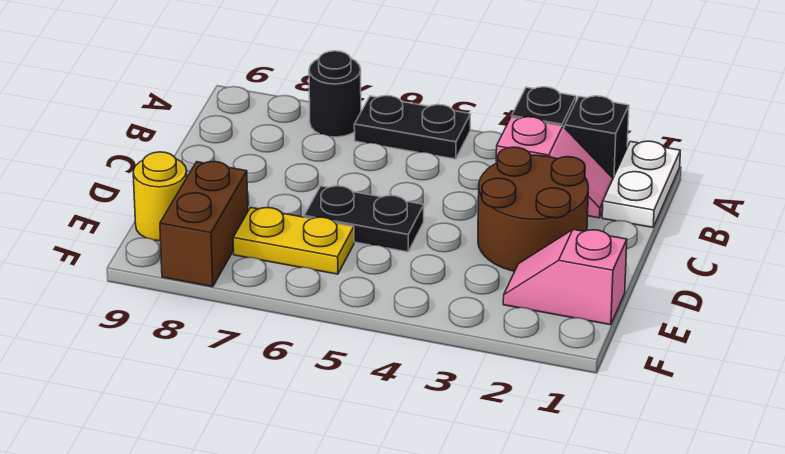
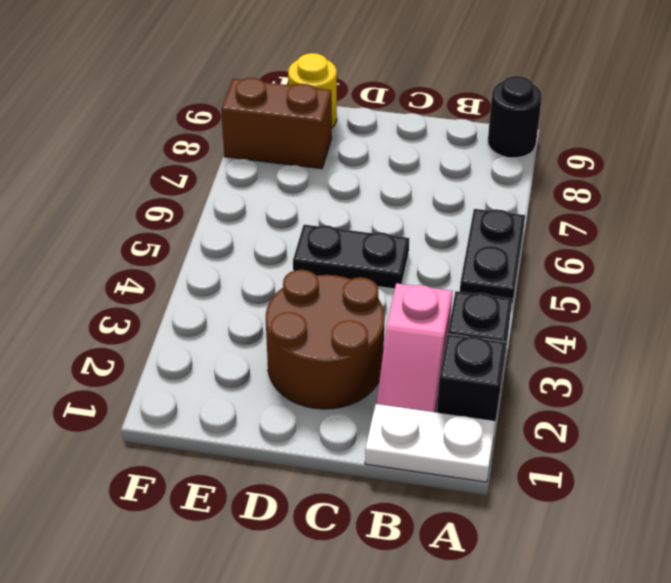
black round brick A7 level 1 -> black round brick A9 level 1
black plate D5:D6 level 1 -> black plate C5:D5 level 1
pink slope E1:E2 level 1 top 1 -> none
yellow plate E6:E7 level 1 -> none

